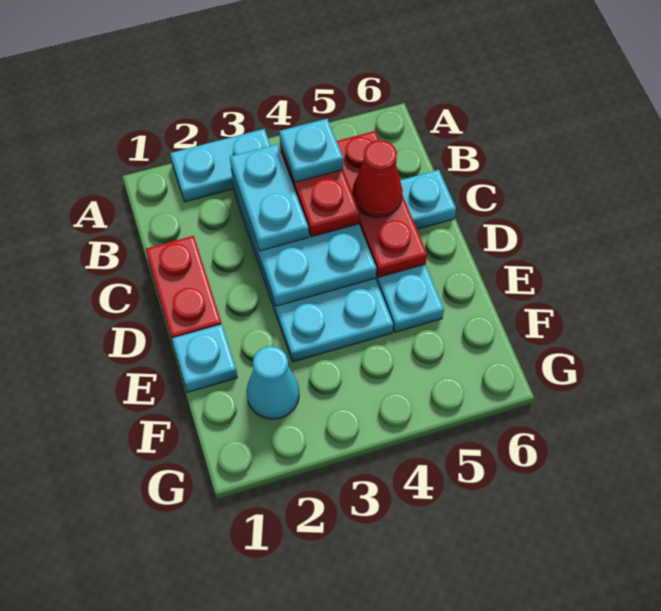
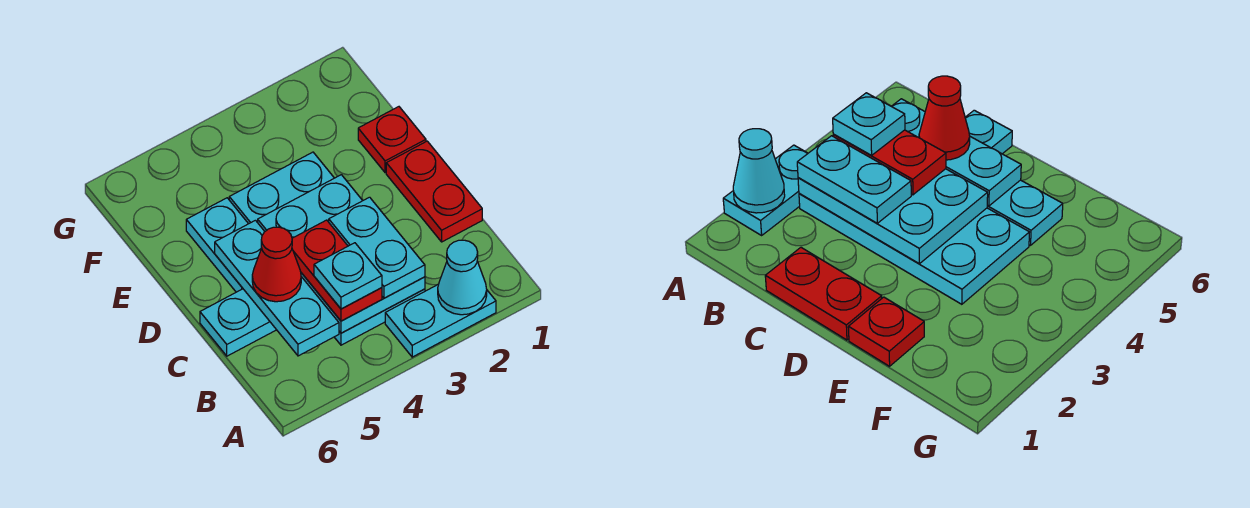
red plate B5:D5 level 2 -> cyan plate B5:D5 level 2
cyan plate E1 level 1 -> red plate E1 level 1
cyan cone F2 level 1 -> cyan cone A2 level 2

